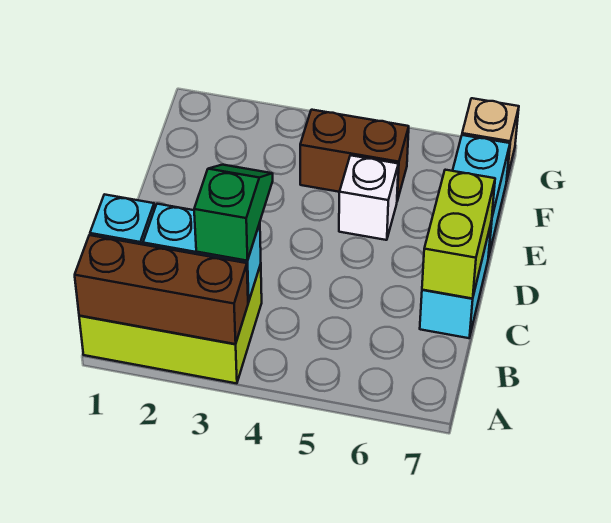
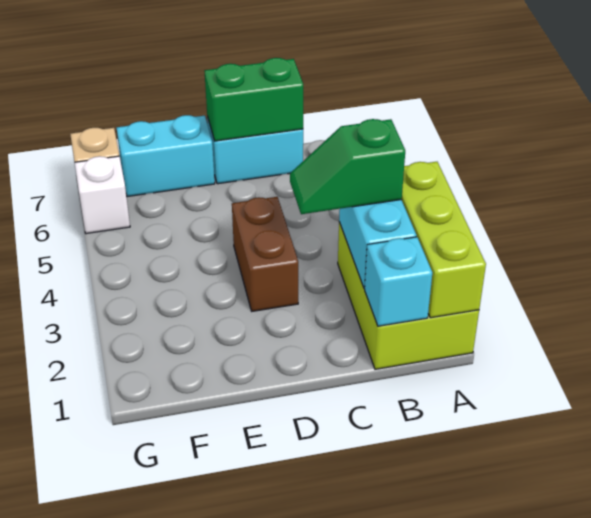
brown brick A1:A3 level 2 -> lime brick A1:A3 level 2
lime brick C7:D7 level 2 -> green brick C7:D7 level 2
white brick E5 level 1 -> white brick G6 level 1
brown brick F4:F5 level 1 -> brown brick D3:D4 level 1

